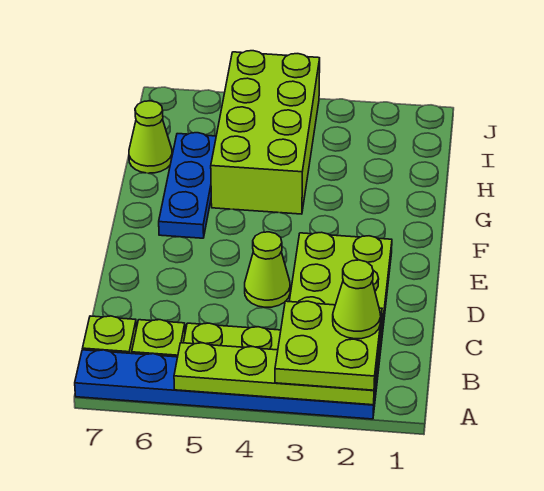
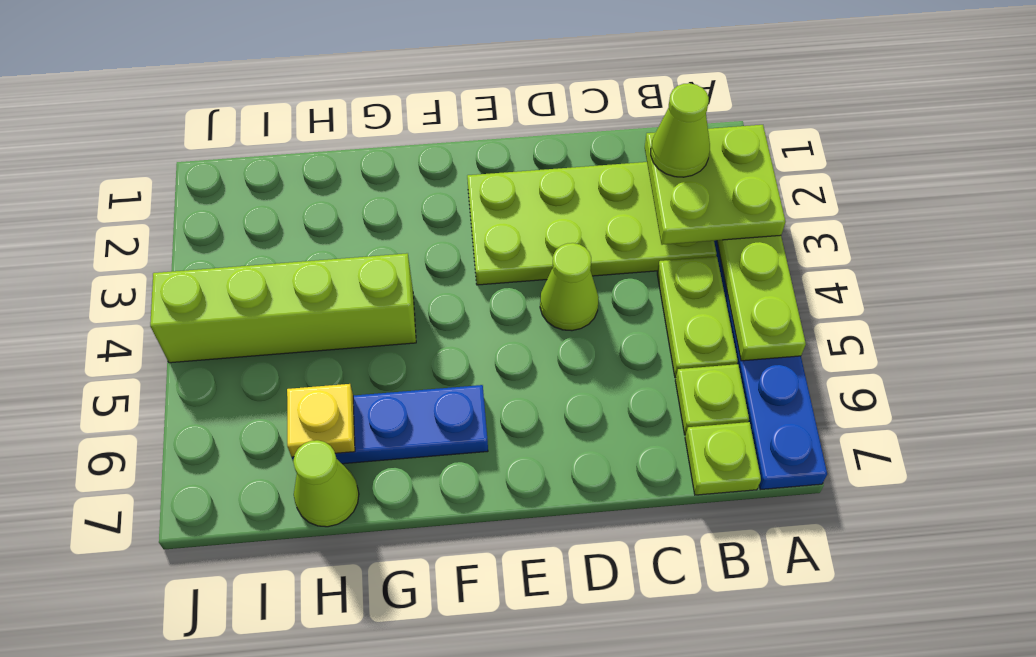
lime brick G4:J5 level 1 -> lime brick G4:J4 level 1
none -> yellow plate H6 level 2

